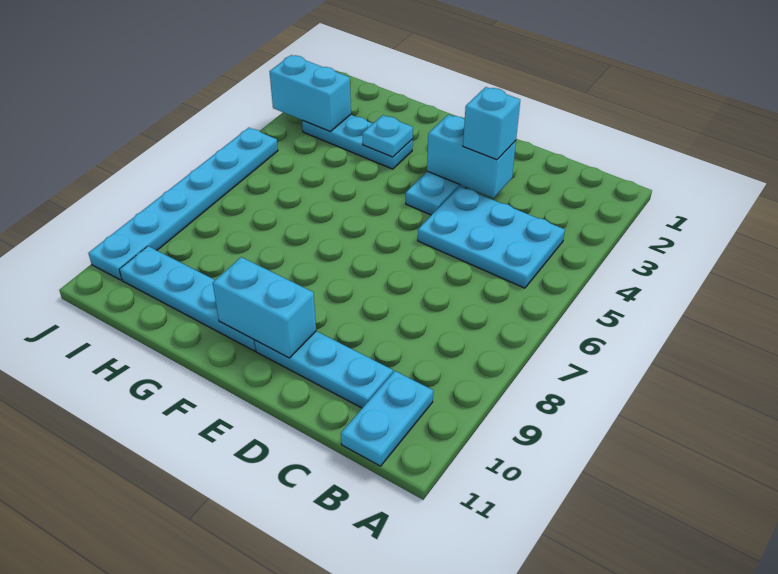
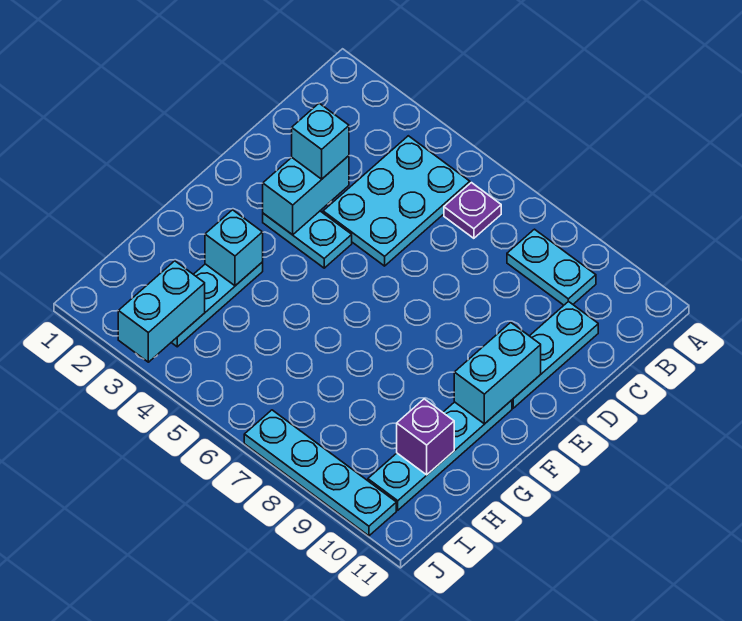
none -> purple plate B6 level 1
cyan plate B10:B11 level 1 -> cyan plate B8:B9 level 1
cyan plate G3 level 2 -> cyan brick G3 level 2
none -> purple brick H10 level 2
cyan plate J5:J10 level 1 -> cyan plate J7:J10 level 1

